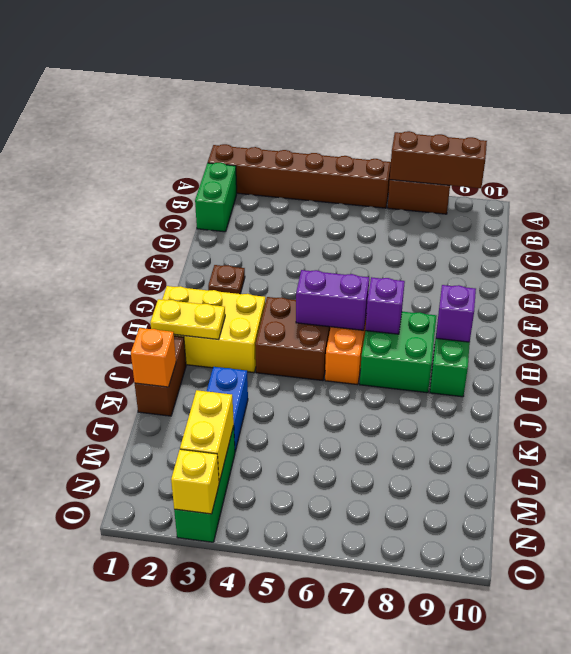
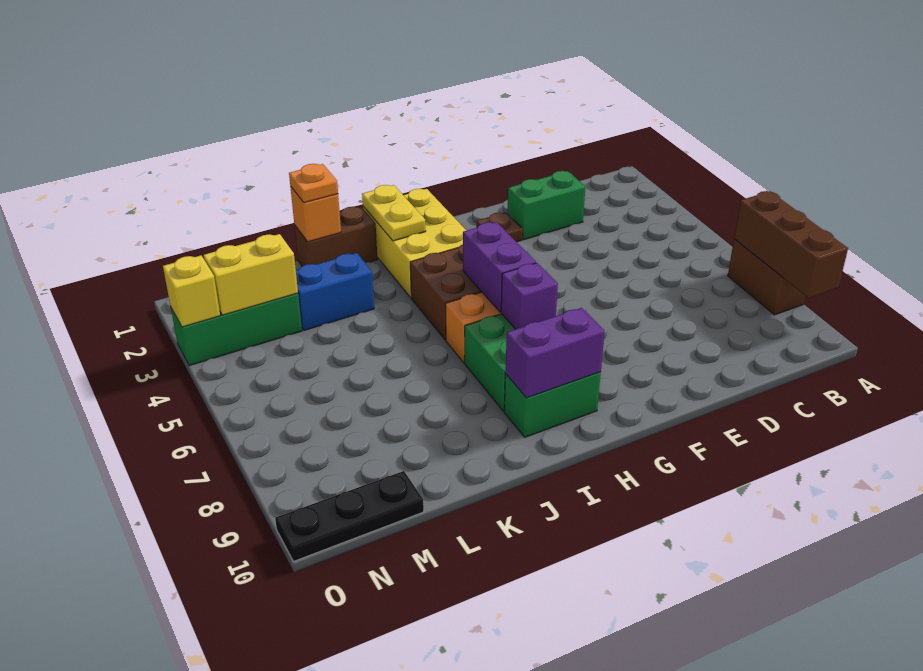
brown brick A1:A6 level 1 -> none
green brick B1:C1 level 1 -> green brick D2:E2 level 1
purple brick H9 level 2 -> purple brick H9:I9 level 2
none -> orange plate K1 level 3
none -> black plate M10:O10 level 1

